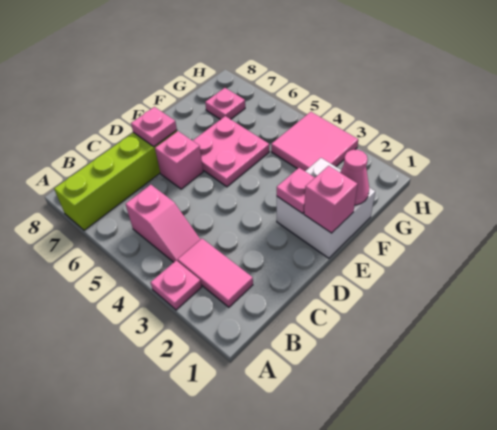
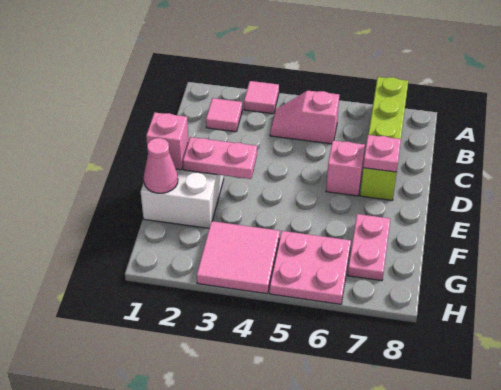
pink plate A3 level 1 -> pink tile A3 level 1
pink tile B2:B3 level 1 -> pink tile B2 level 1
pink plate E2 level 2 -> pink plate E2:E3 level 2
pink plate E5:F6 level 1 -> pink plate G5:H6 level 1
pink plate G7 level 1 -> pink plate F7:G7 level 1

